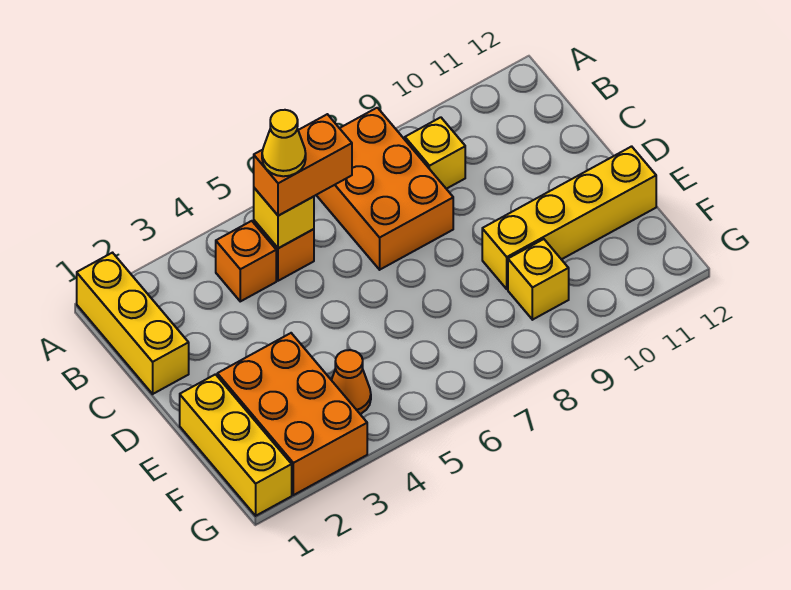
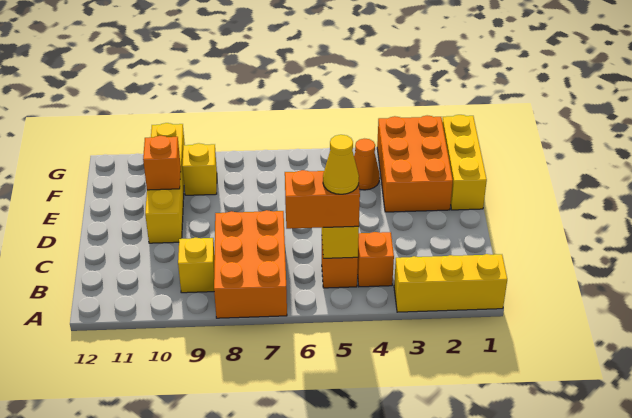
yellow brick A1:C1 level 1 -> yellow brick A1:A3 level 1
yellow brick E9:E12 level 1 -> yellow brick D10:G10 level 1
none -> orange brick E10 level 2

